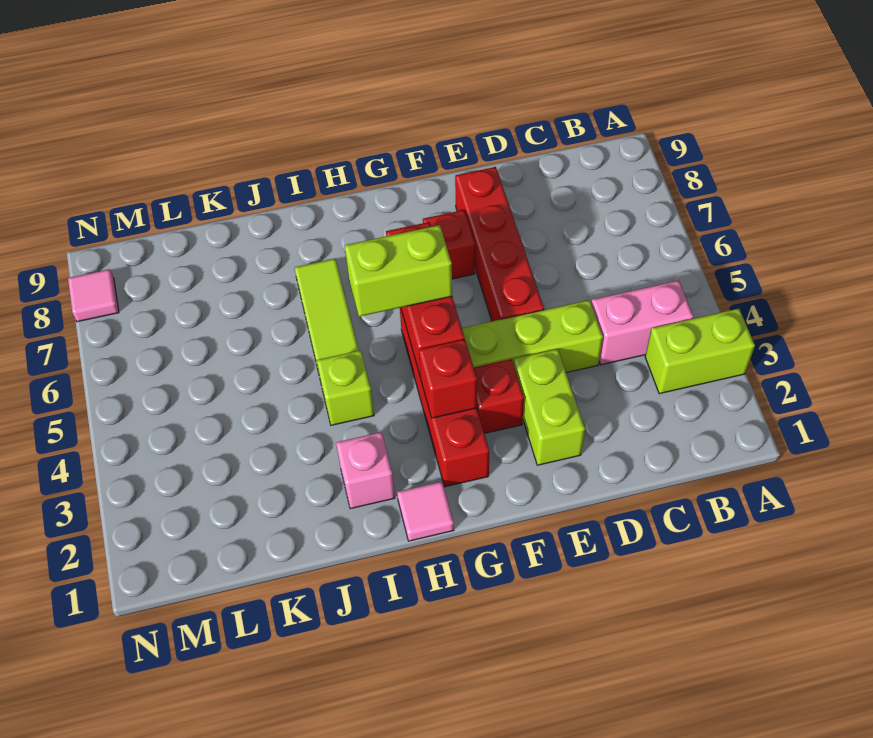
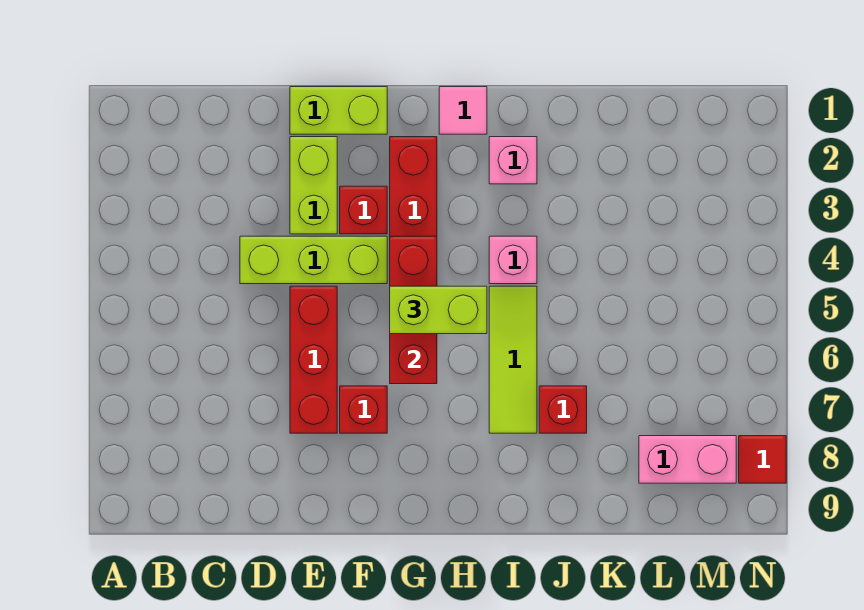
lime brick A3:B3 level 1 -> lime brick E1:F1 level 1
pink brick B4:C4 level 1 -> pink brick L8:M8 level 1
red brick E5:E8 level 1 -> red brick E5:E7 level 1
red brick G3 level 2 -> red brick J7 level 1
lime brick I4 level 1 -> pink brick I4 level 1
pink tile N8 level 1 -> red tile N8 level 1

